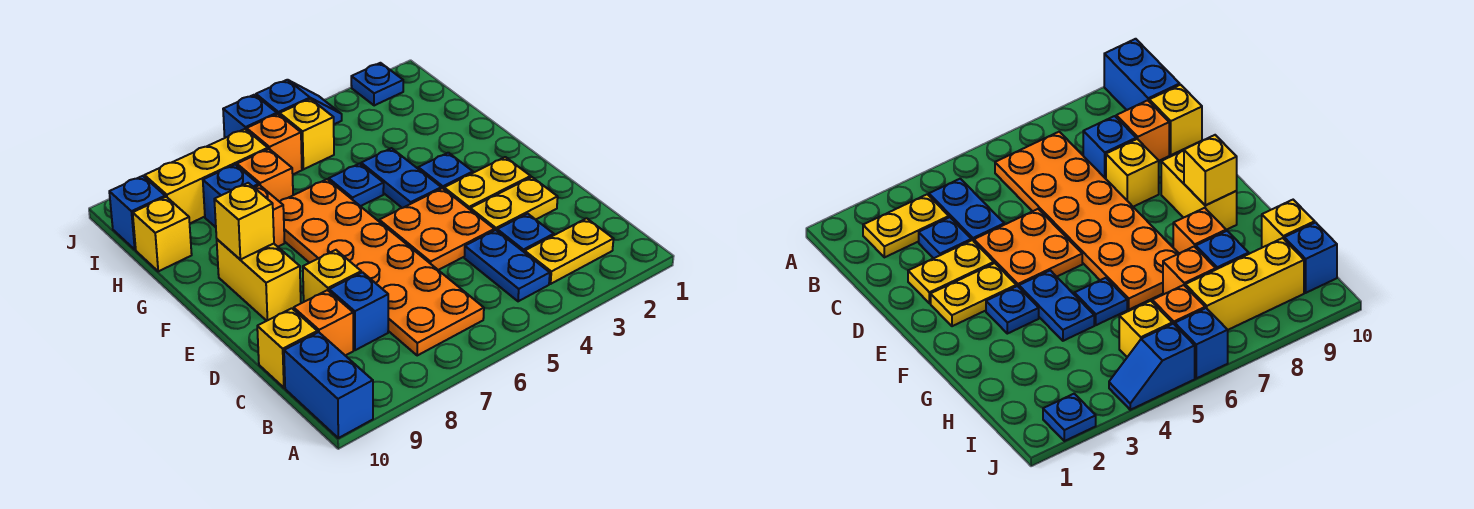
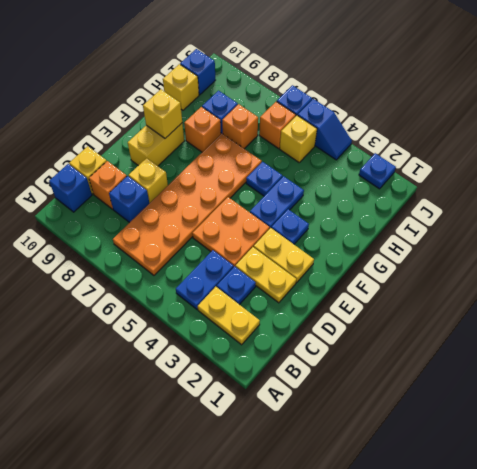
blue brick A10:B10 level 1 -> blue brick B10 level 1
yellow brick I7:I9 level 1 -> none

